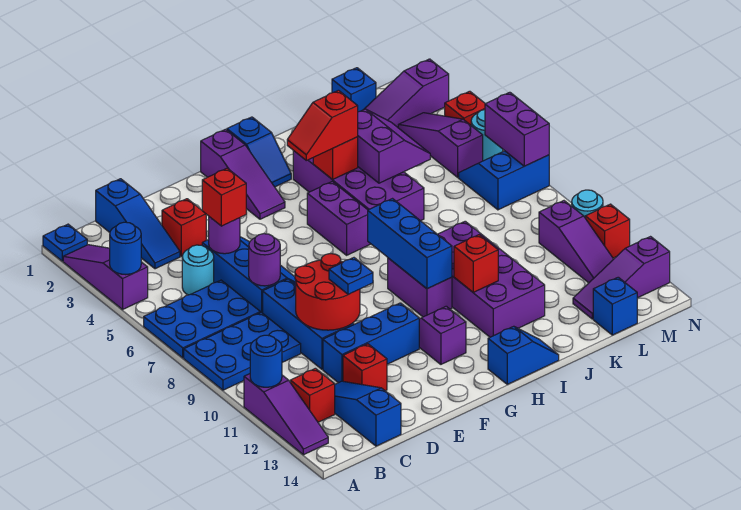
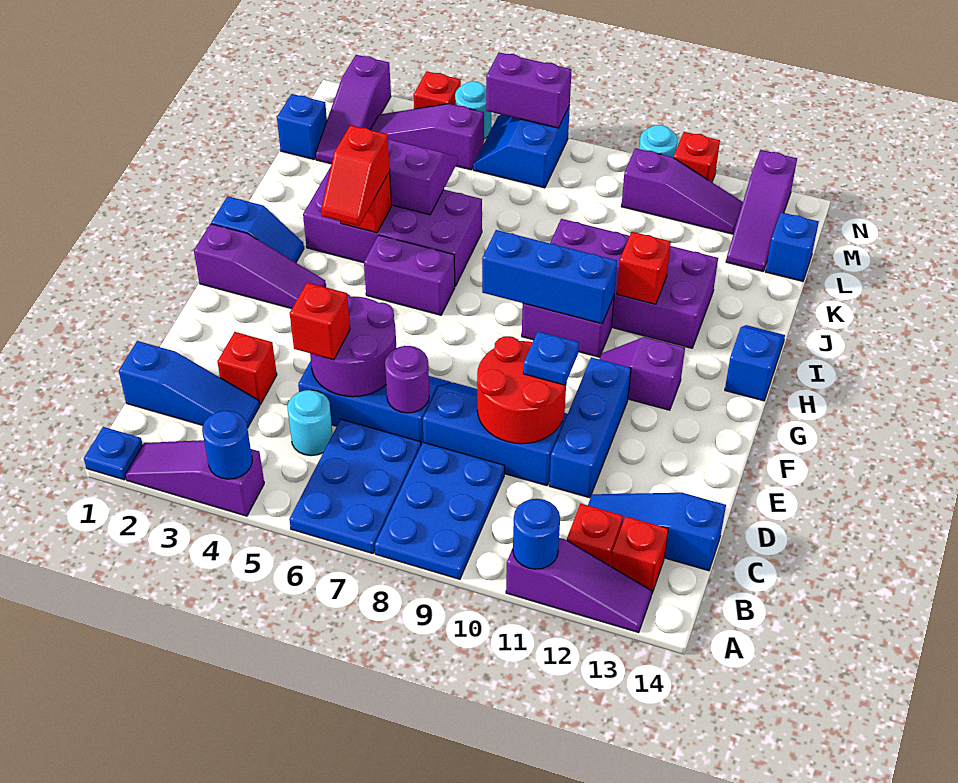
purple round brick D5 level 2 -> purple round brick D5:E6 level 2
red brick D12 level 1 -> red brick B13 level 1

